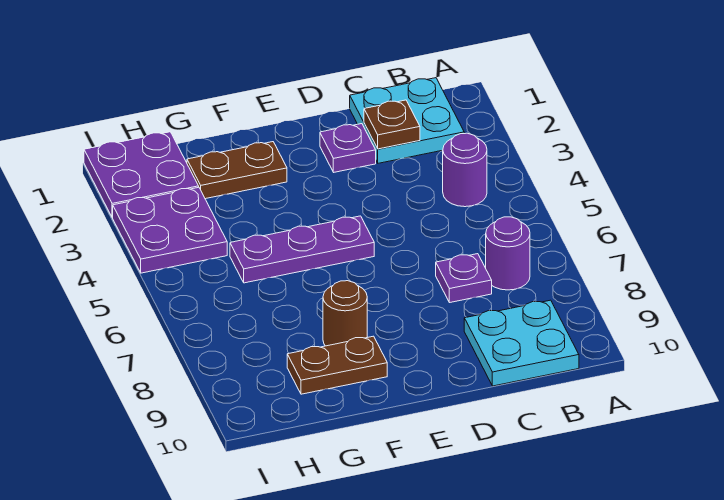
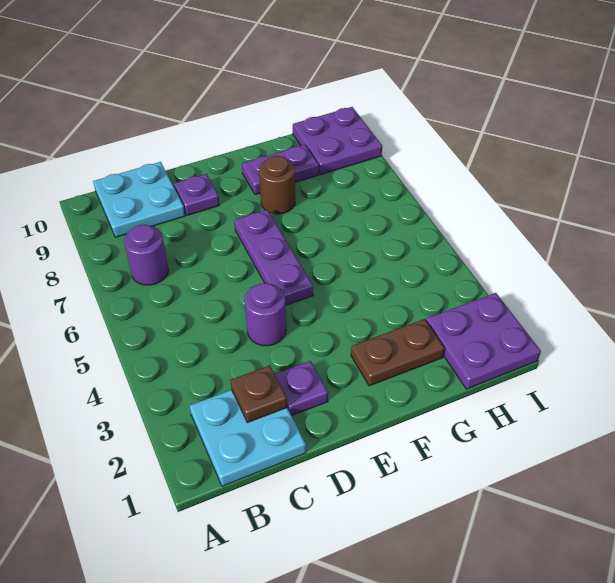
purple round brick B4 level 1 -> purple round brick D4 level 1
purple plate C7 level 1 -> purple plate D9 level 1
purple plate E5:G5 level 1 -> purple plate E5:E7 level 1
brown plate F9:G9 level 1 -> purple plate F9:G9 level 1
purple plate H3:I4 level 1 -> purple plate H9:I10 level 1

